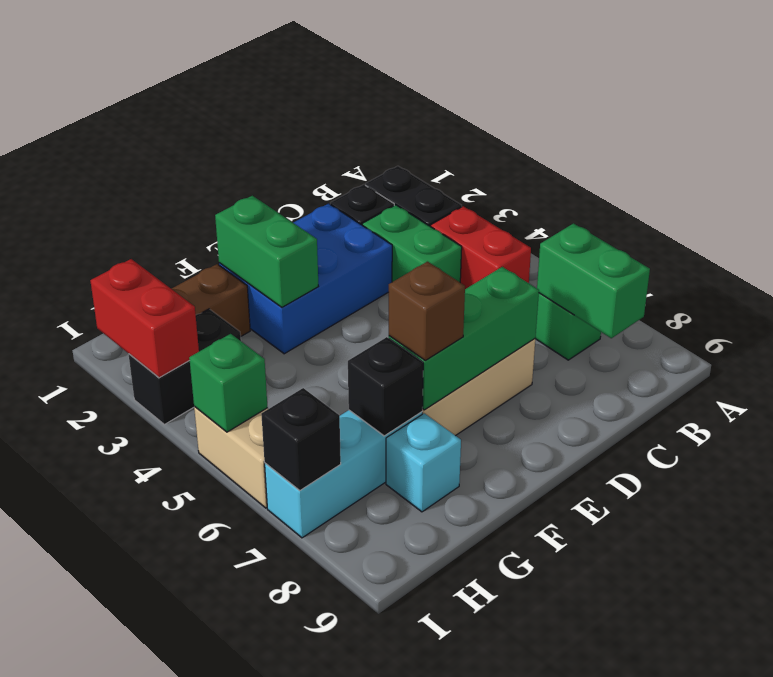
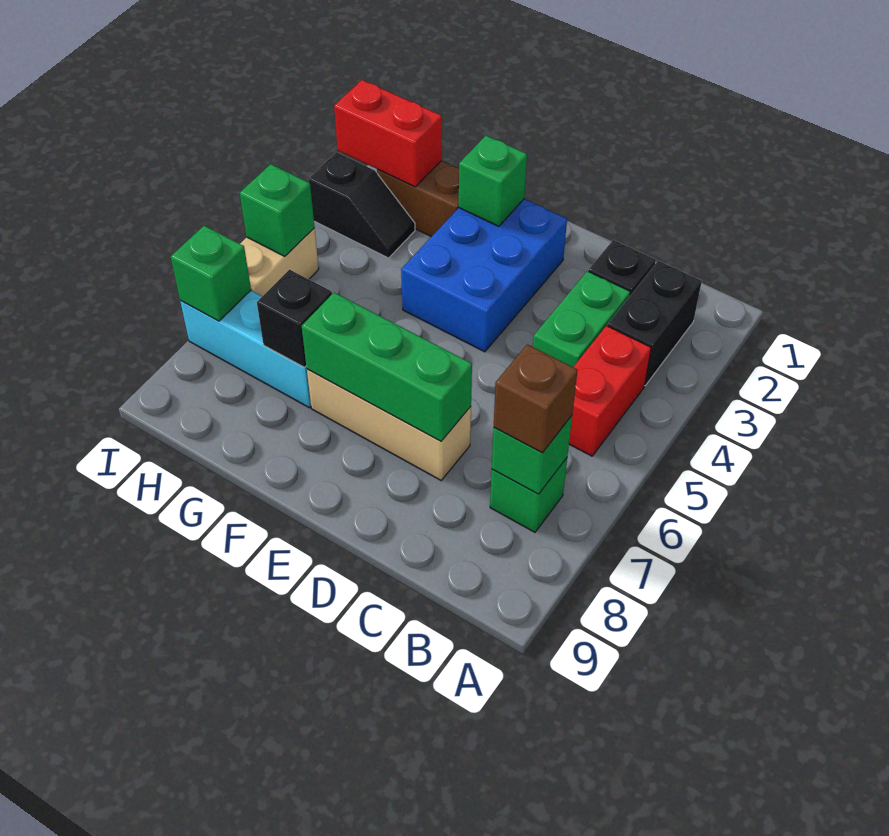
green brick B7:B8 level 2 -> green brick B7 level 2
blue brick D2:F3 level 1 -> blue brick E2:F4 level 1
green brick F2:F3 level 2 -> green brick F2 level 2
brown brick F7 level 3 -> brown brick B7 level 3
cyan brick G8 level 1 -> none
black brick H3:I3 level 1 -> black slope H3:I3 level 1 top I
red brick I2:I3 level 2 -> red brick H2:I2 level 2
black brick I7 level 2 -> green brick I7 level 2

